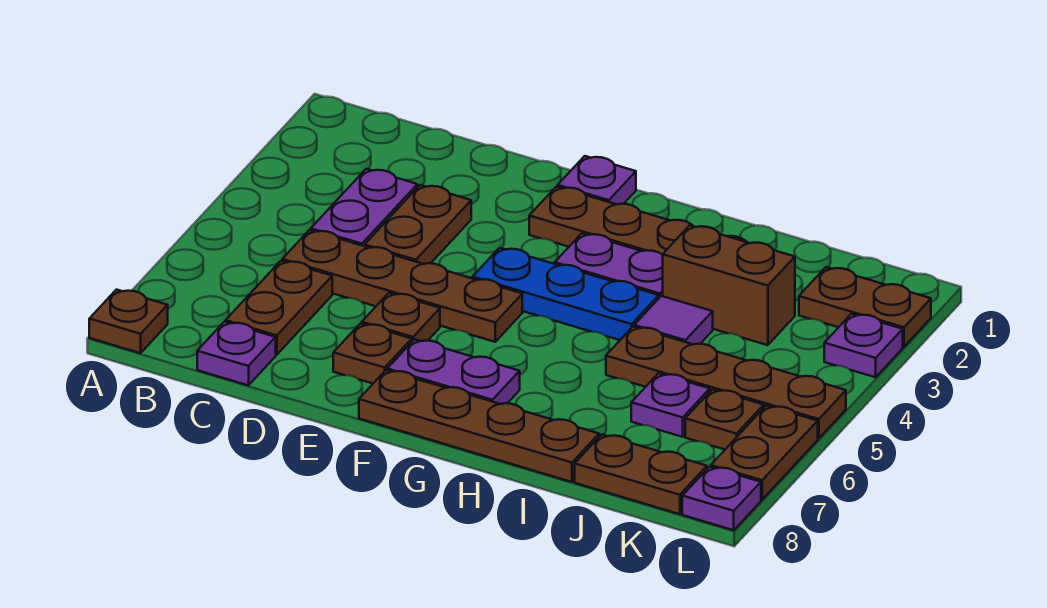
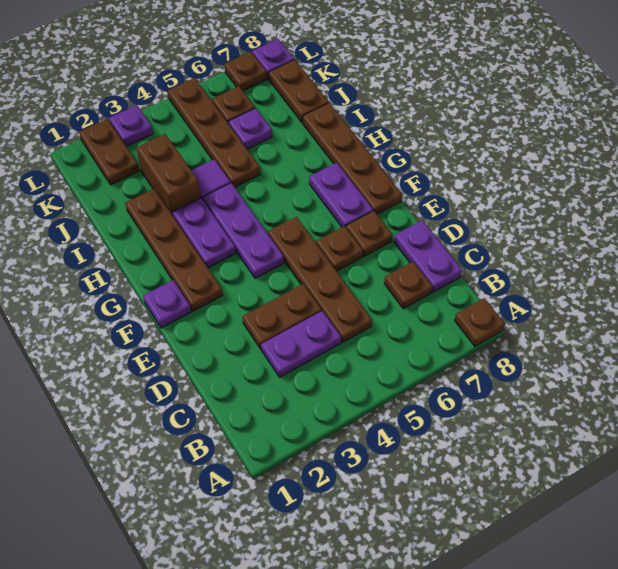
brown plate C6:C7 level 1 -> brown plate C7 level 1
purple plate C8 level 1 -> purple plate C8:D8 level 1
blue plate F4:H4 level 1 -> purple plate F4:H4 level 1
brown plate L6:L7 level 1 -> brown plate L7 level 1

